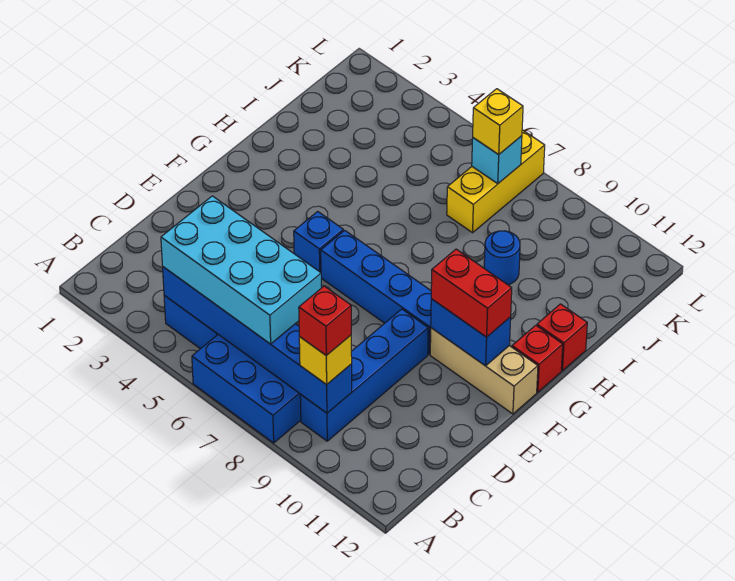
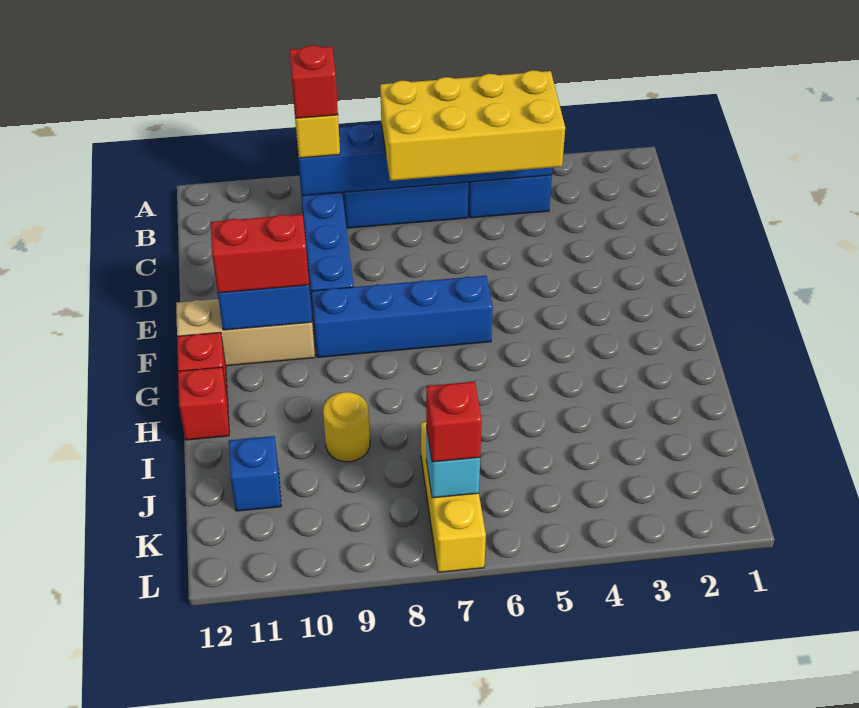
cyan brick B4:C7 level 3 -> yellow brick B4:C7 level 3
blue brick F5 level 1 -> blue brick J11 level 1
blue round brick I9 level 1 -> yellow round brick I9 level 1
yellow brick K7 level 3 -> red brick K7 level 3

